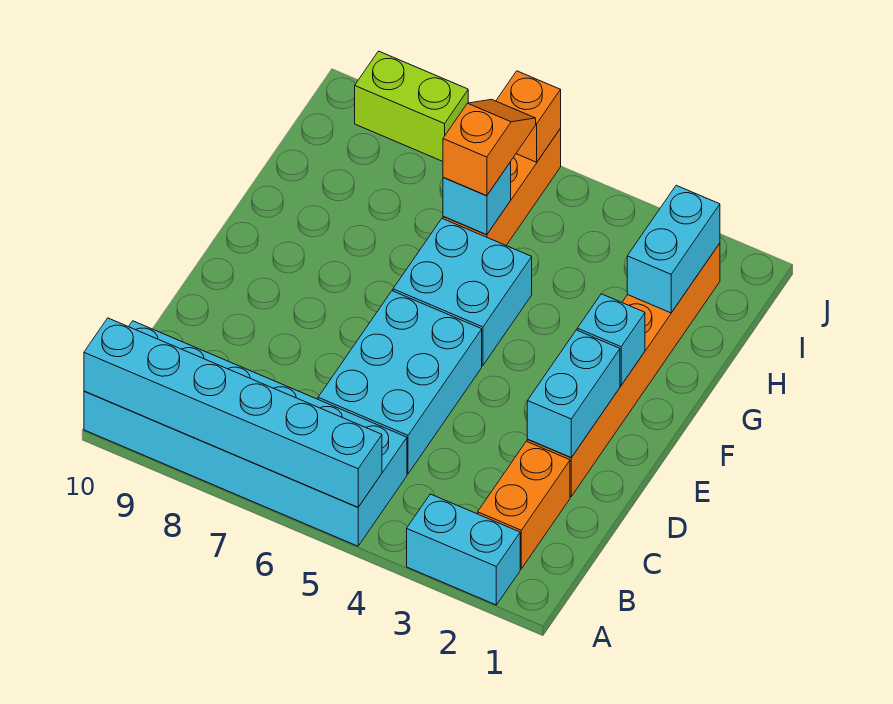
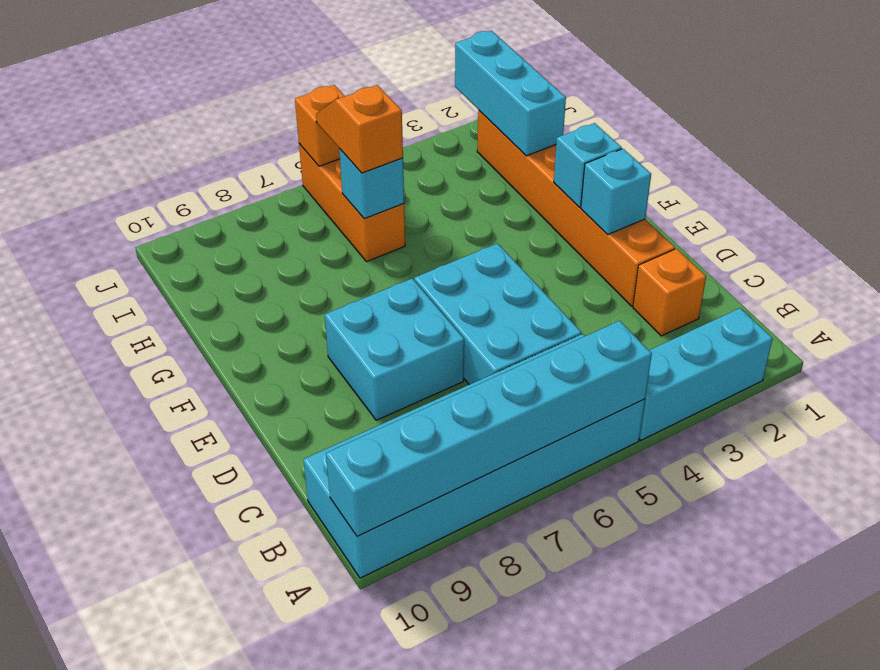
cyan brick A2:A3 level 1 -> cyan brick A2:A4 level 1
orange brick B2:C2 level 1 -> orange brick C2 level 1
cyan brick D2:E2 level 2 -> cyan brick E2 level 2
cyan brick F5:G6 level 1 -> cyan brick D7:E8 level 1
cyan brick H2:I2 level 2 -> cyan brick H2:J2 level 2
lime brick J8:J9 level 1 -> none

